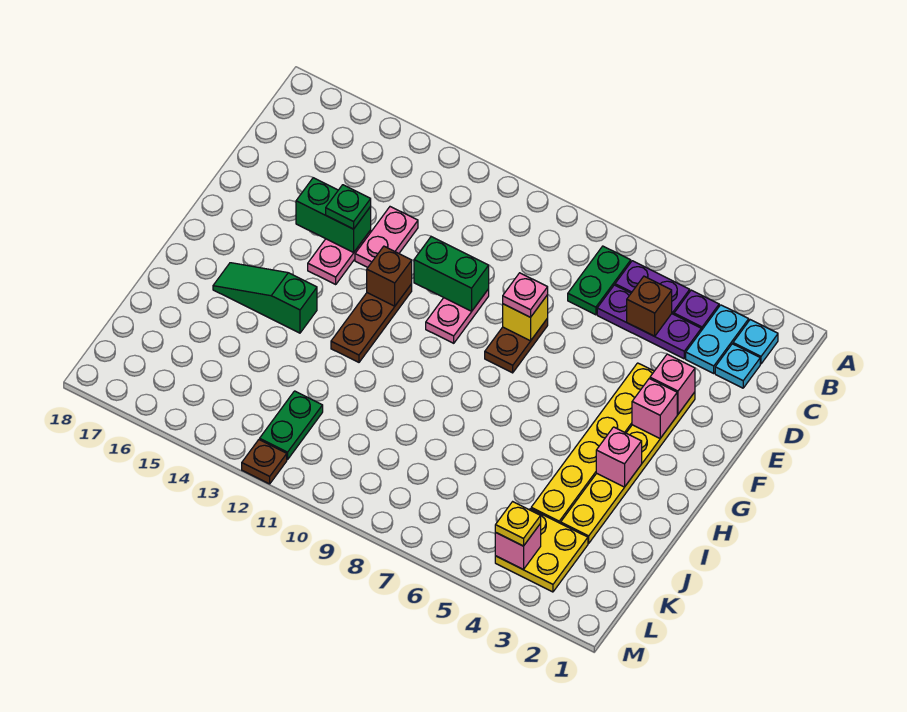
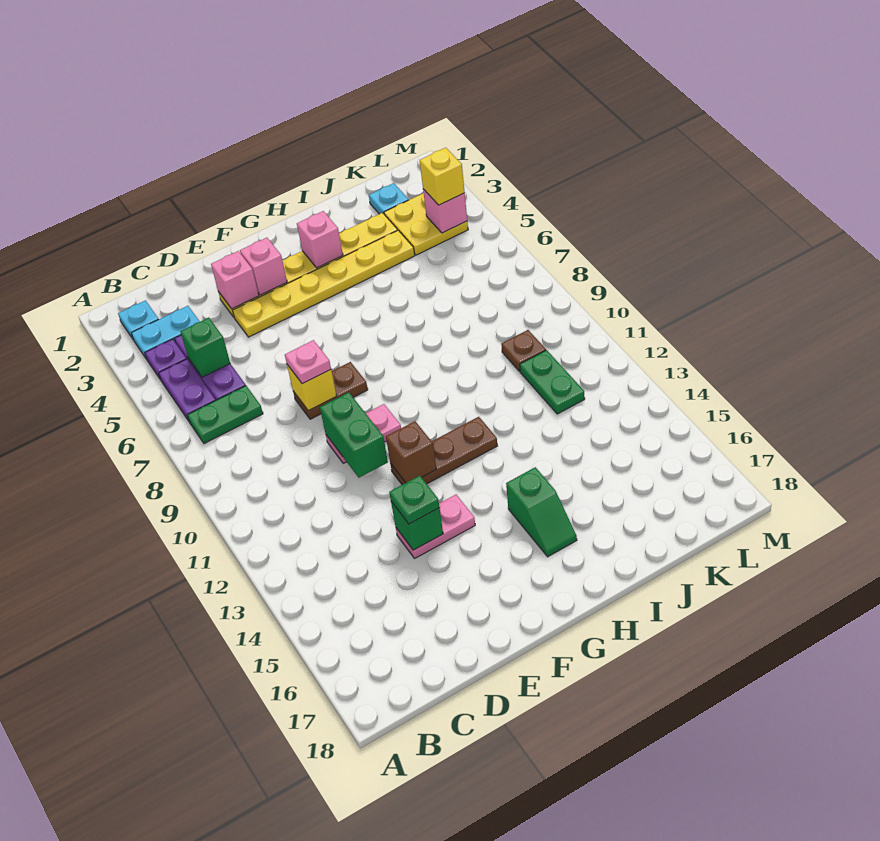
cyan plate C2 level 1 -> cyan plate K2 level 1
brown brick C5 level 2 -> green brick C5 level 2
pink plate D13:E13 level 1 -> none
green brick E14:E15 level 2 -> green brick E14 level 2
green slope H14:H16 level 1 top 14 -> green slope H15:H16 level 1 top 15
green plate K12:L12 level 1 -> green plate K11:K12 level 1
yellow plate L4 level 3 -> yellow brick L4 level 3
brown plate M12 level 1 -> brown plate K10 level 1

